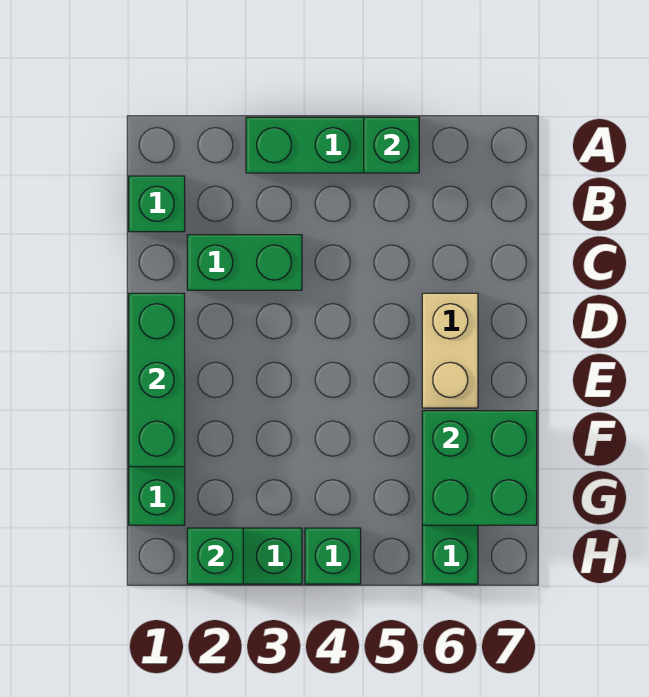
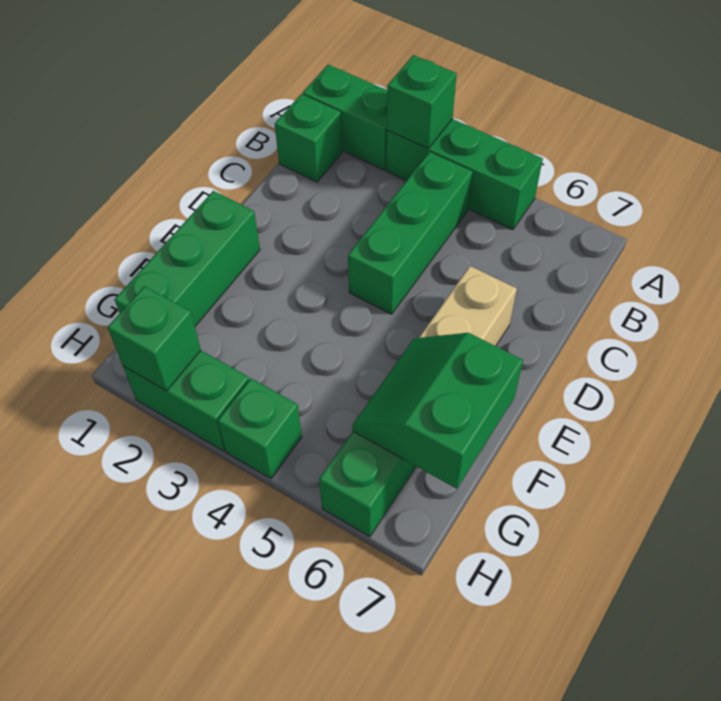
green brick A5 level 2 -> green brick A3 level 2
green brick C2:C3 level 1 -> green brick A1:A2 level 1
green brick D1:F1 level 2 -> green brick B4:D4 level 1
green brick F6:G7 level 2 -> green slope F6:G7 level 2 top 7

